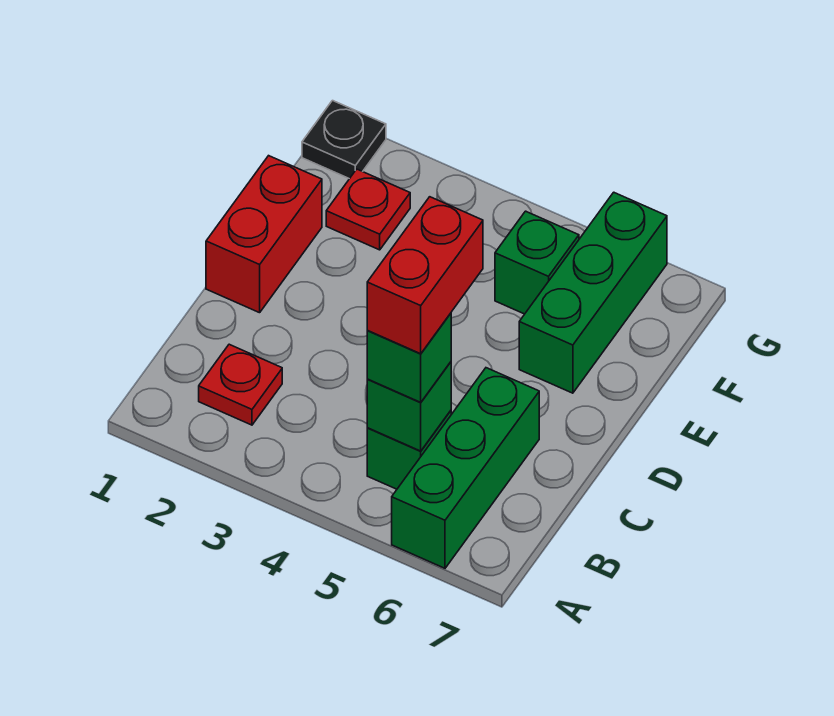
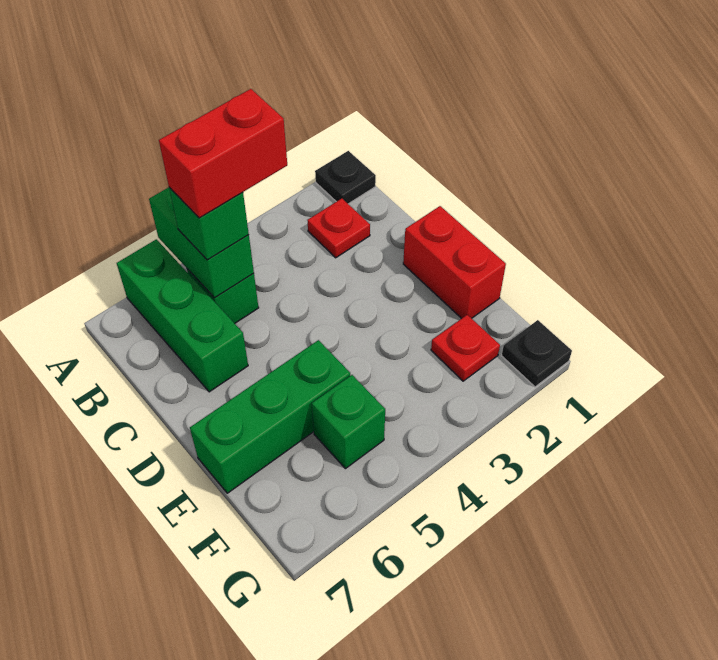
none -> black plate A1 level 1
green brick B5 level 2 -> green brick A5:B5 level 2
red brick B5:C5 level 4 -> red brick B4:B5 level 4
green brick E6:G6 level 1 -> green brick E5:E7 level 1

